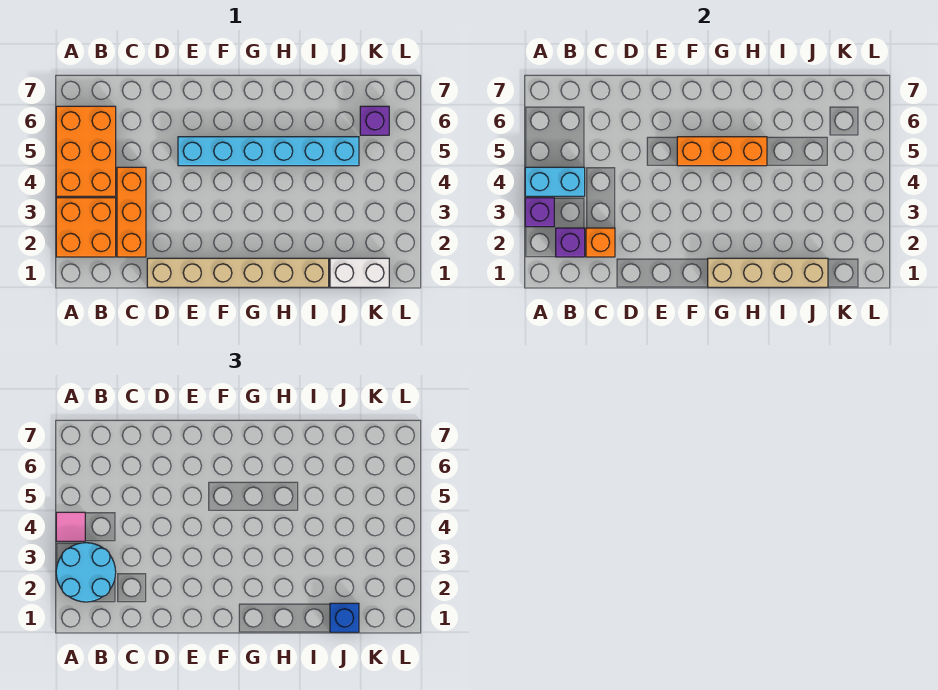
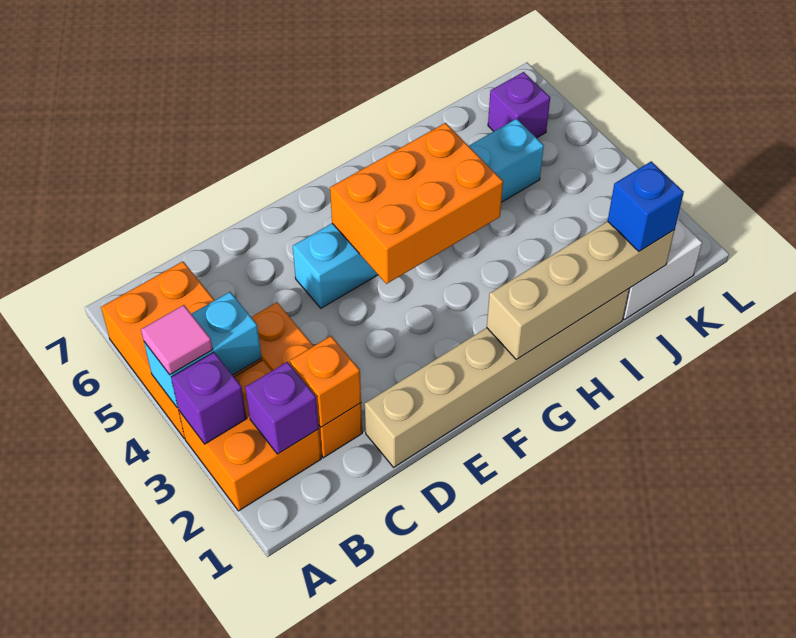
cyan round brick A2:B3 level 3 -> none
orange brick F5:H5 level 2 -> orange brick F4:H5 level 2

